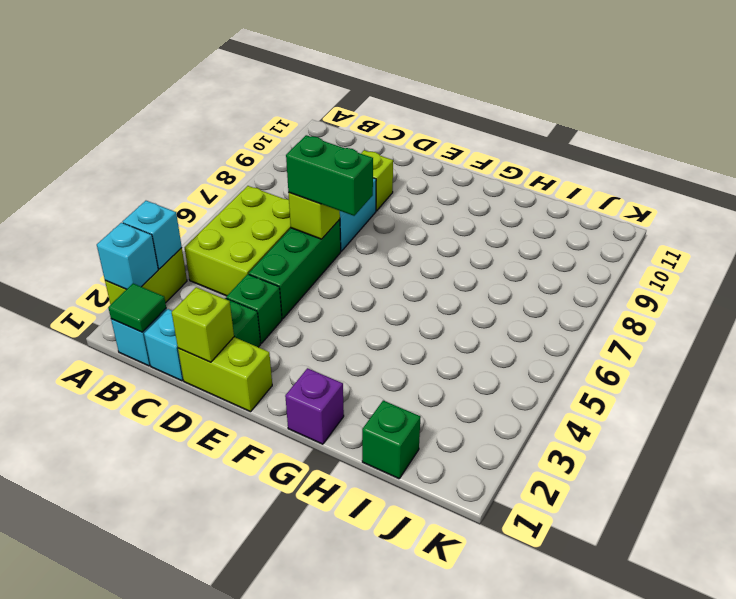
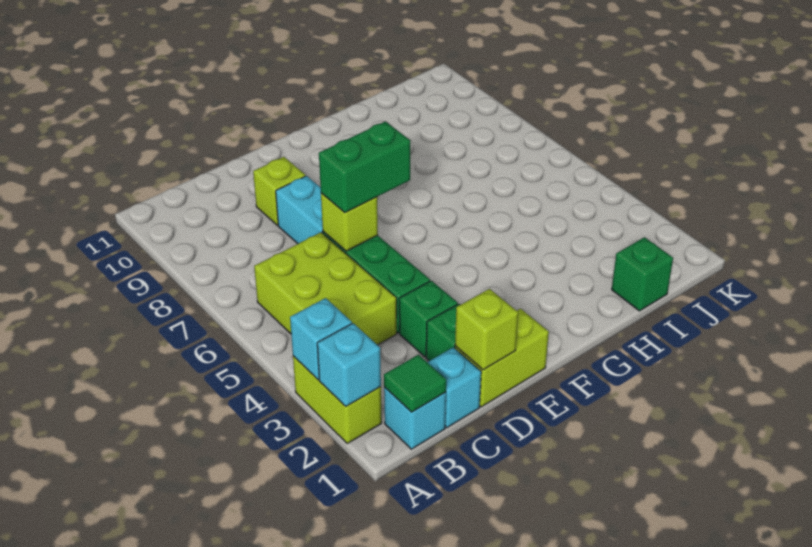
purple brick G1 level 1 -> none

